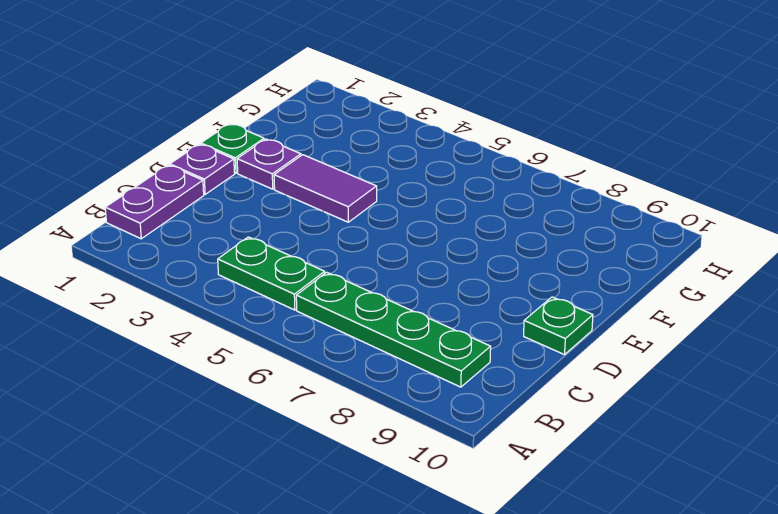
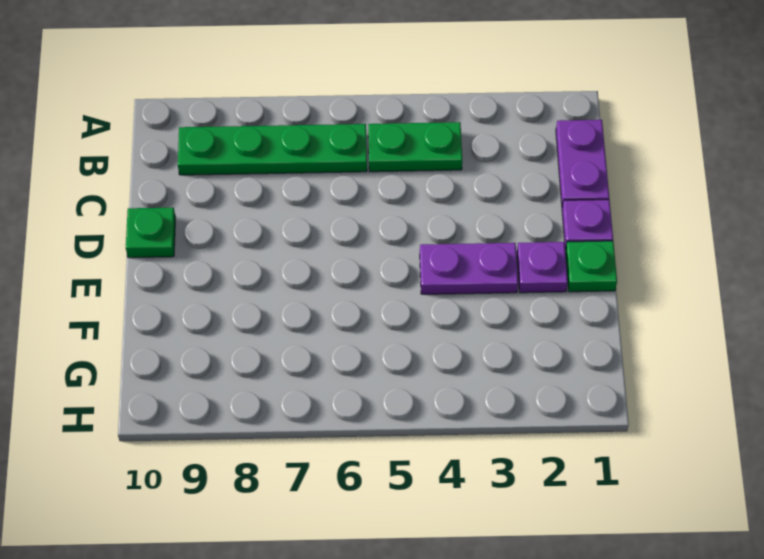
purple tile E3:E4 level 1 -> purple plate E3:E4 level 1

